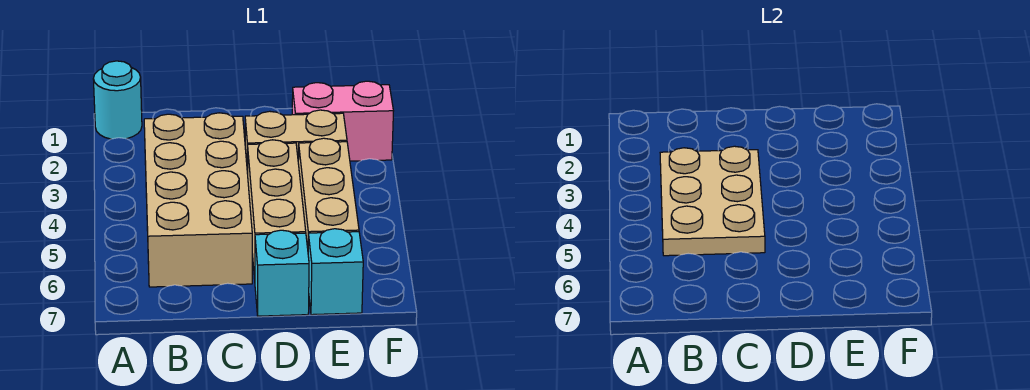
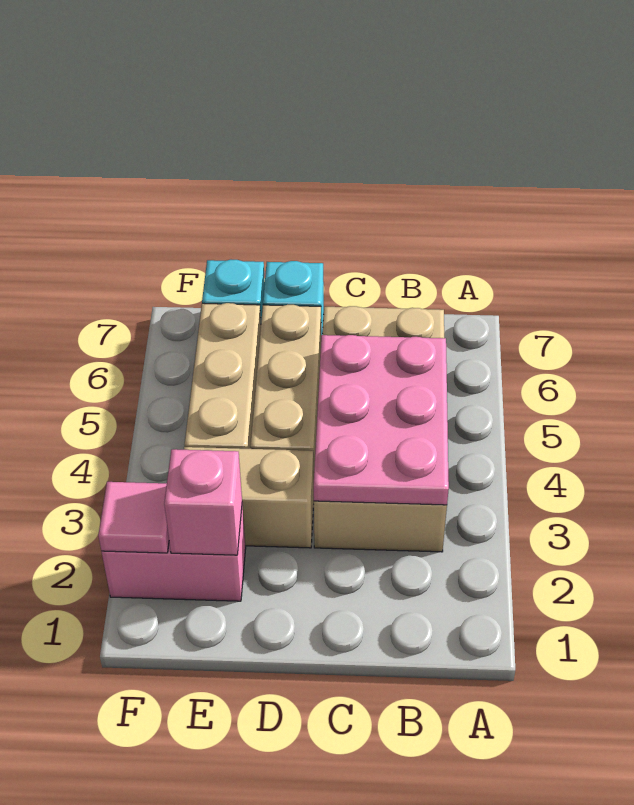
cyan round brick A1 level 1 -> none
tan plate B3:C5 level 2 -> pink plate B3:C5 level 2
none -> pink brick E2 level 2
none -> pink tile F2 level 2

